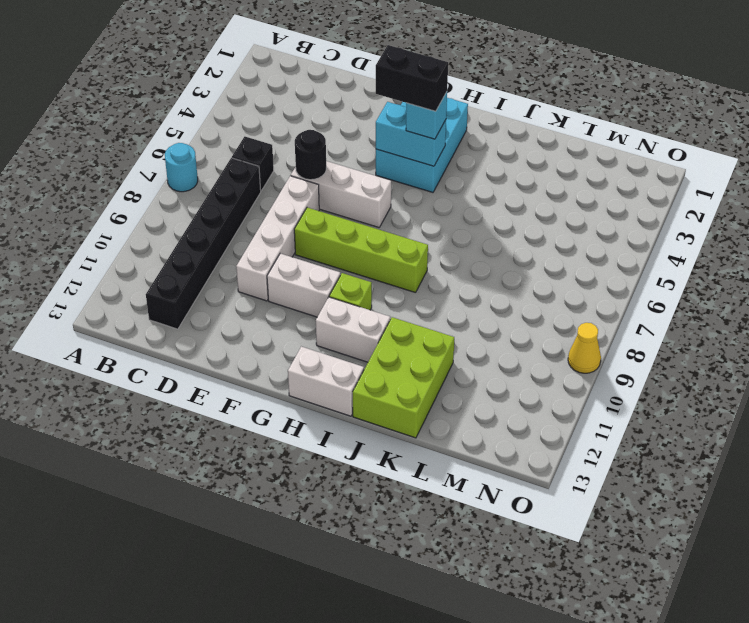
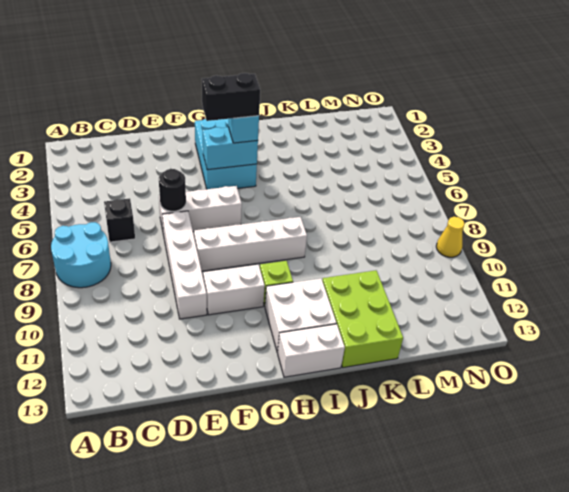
cyan round brick A7 level 1 -> cyan round brick A7:B8 level 1
black brick C7:C12 level 1 -> none
lime brick F8:I8 level 1 -> white brick F8:I8 level 1
white brick H11:I11 level 1 -> white brick H11:I12 level 1

